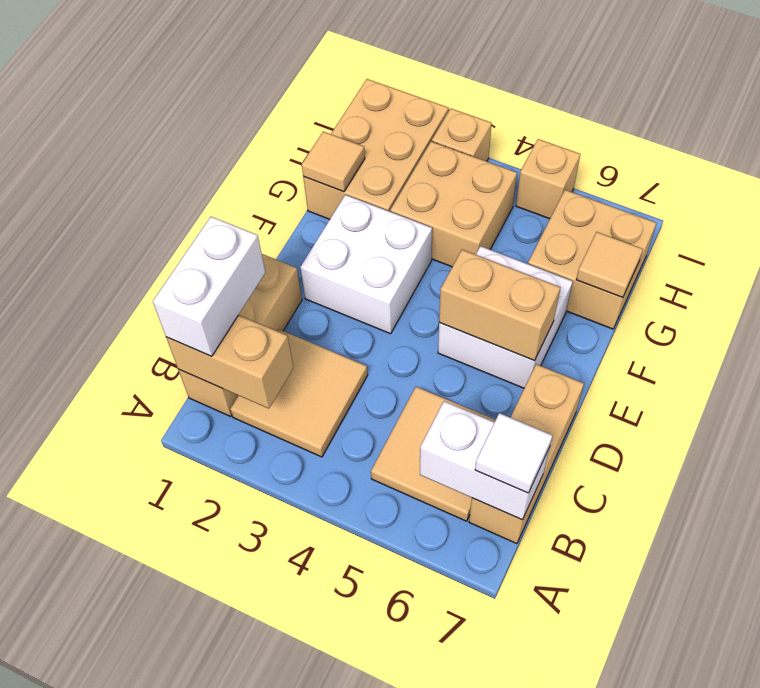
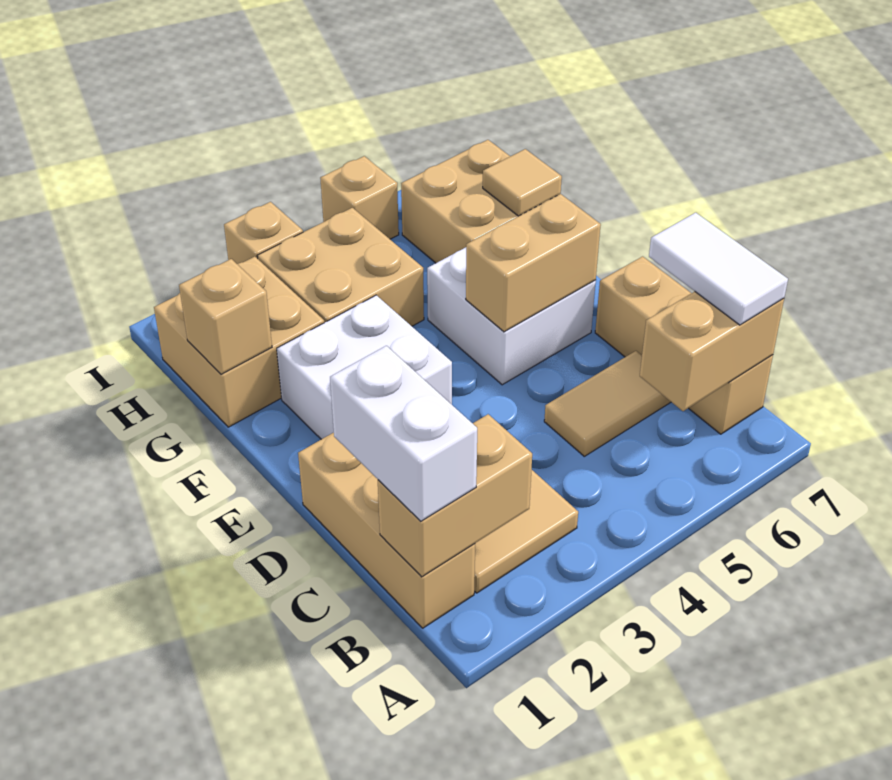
tan tile B5:C6 level 1 -> tan tile C5:C6 level 1
white brick B6:B7 level 2 -> tan brick B6:B7 level 2
white tile B7 level 3 -> white tile B7:C7 level 3
tan brick G1:I2 level 1 -> tan brick G1:H2 level 1
tan tile G1 level 2 -> tan brick G1 level 2

